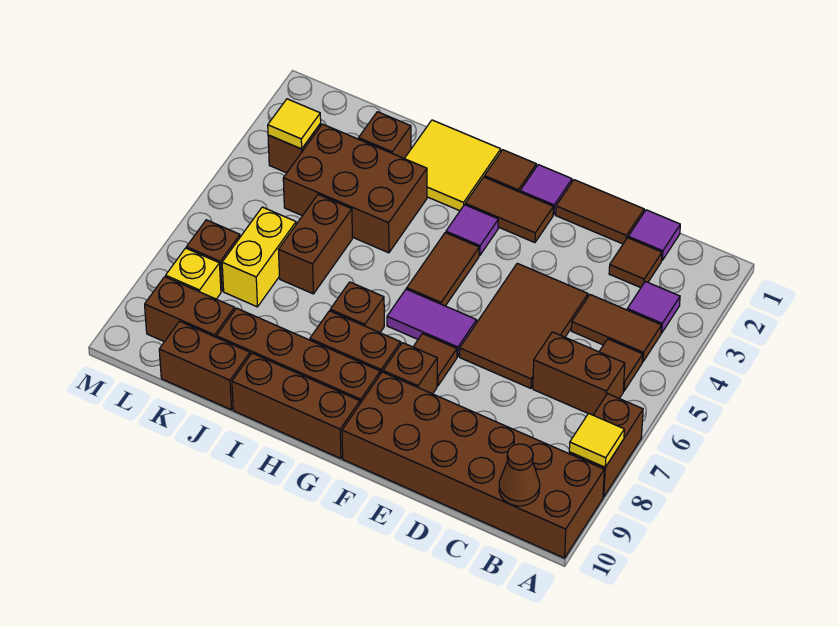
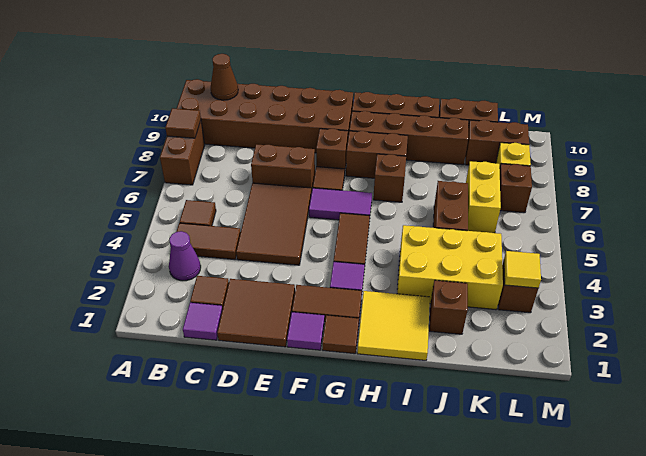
yellow tile A8 level 2 -> brown tile A8 level 2
purple tile B3 level 1 -> purple cone B3 level 1
brown brick B6:C6 level 1 -> brown brick D7:E7 level 1
brown tile D1:E1 level 1 -> brown tile D1:E2 level 1
brown brick I3:K4 level 1 -> yellow brick I3:K4 level 1

